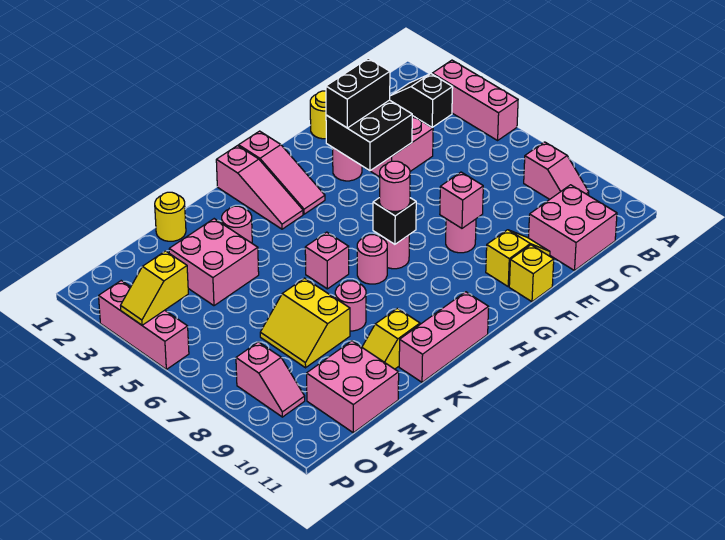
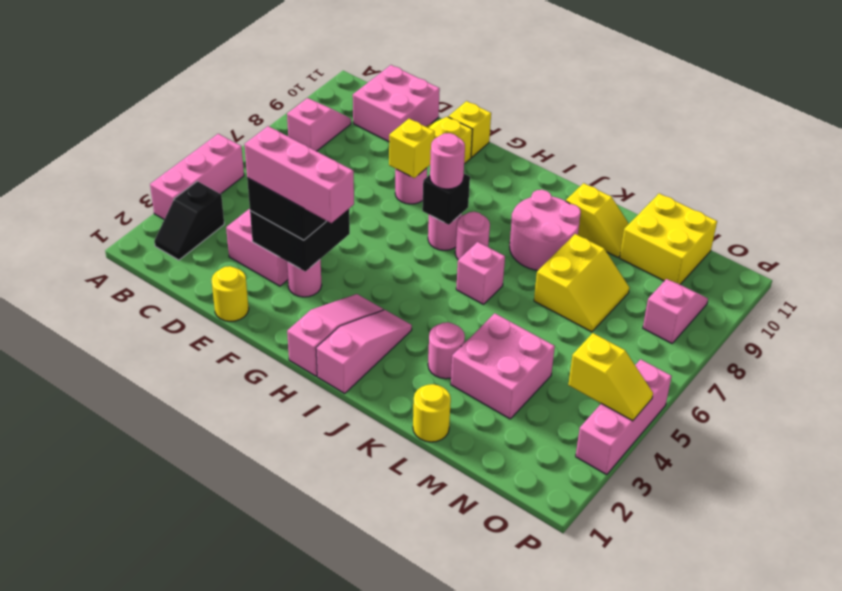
pink brick F8 level 2 -> yellow brick F8 level 2
pink brick I11:K11 level 1 -> pink brick E3:G3 level 4
pink round brick K8 level 1 -> pink round brick J8:K9 level 1
pink brick M10:N11 level 1 -> yellow brick M10:N11 level 1

